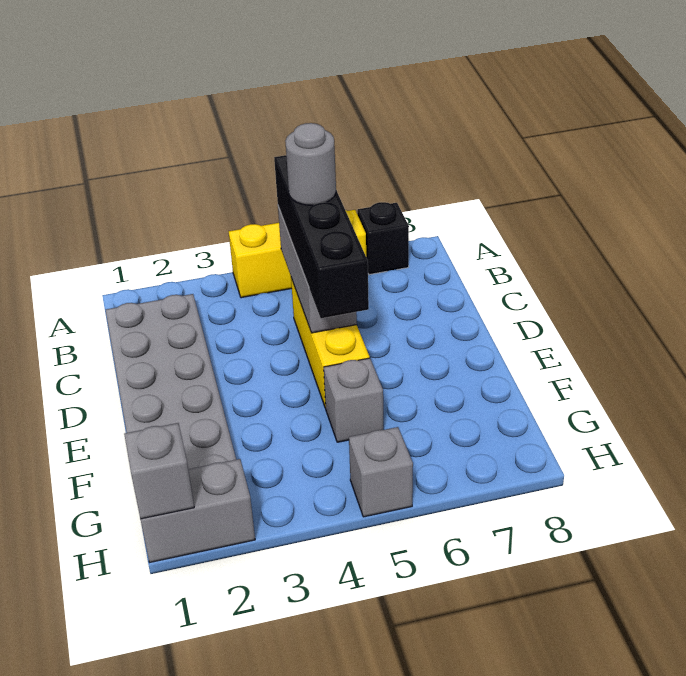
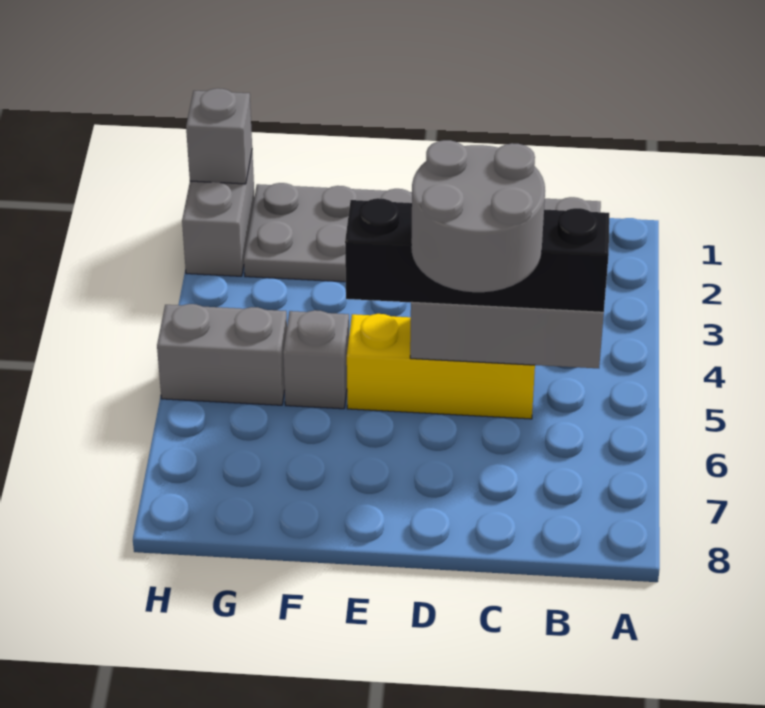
yellow brick A4:A6 level 1 -> none
black brick A7 level 1 -> none
grey round brick C5 level 4 -> grey round brick C5:D6 level 4
grey brick H5 level 1 -> grey brick G5:H5 level 1

